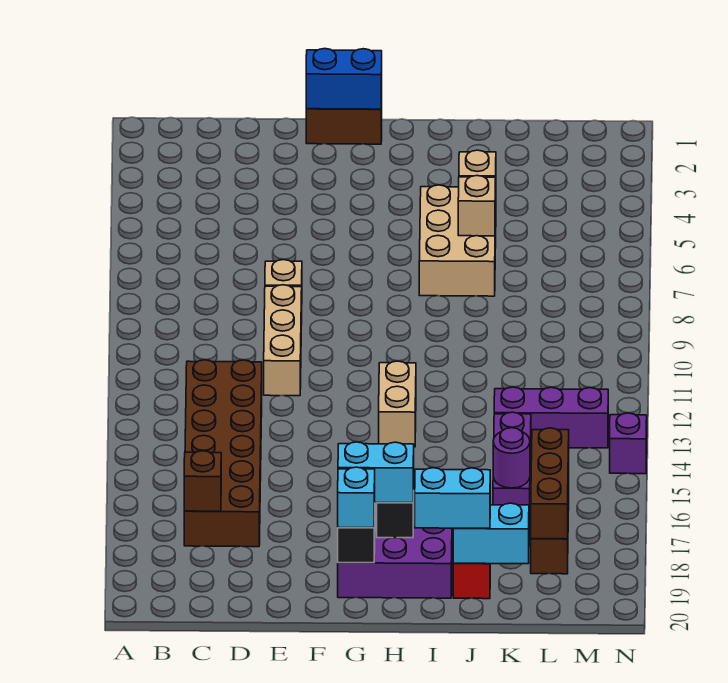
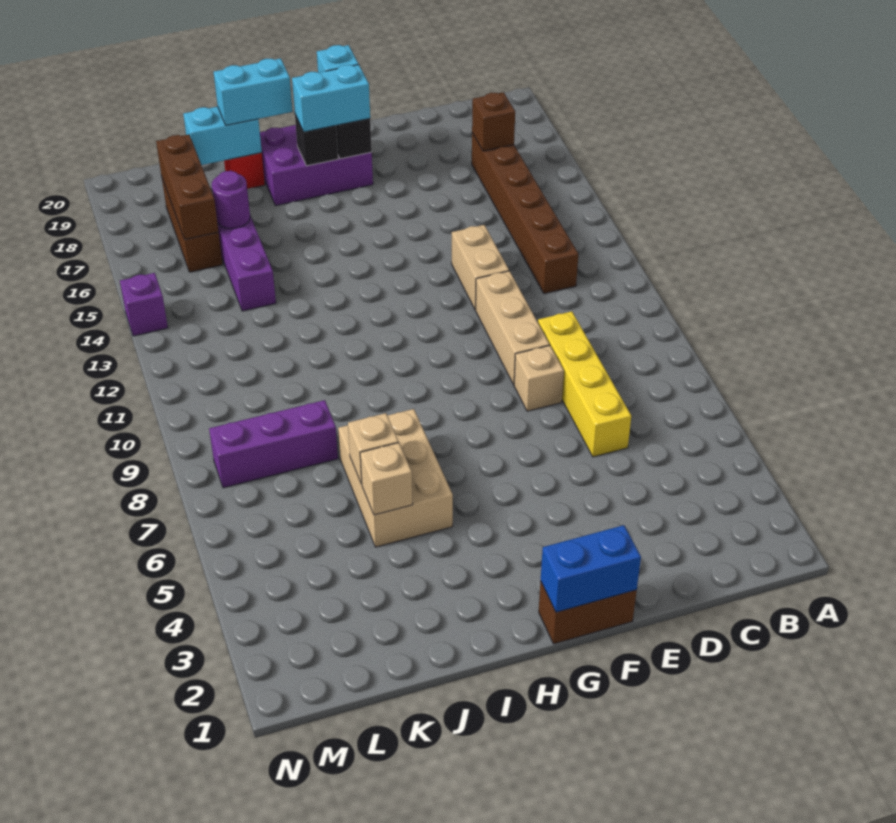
brown brick C12:D17 level 1 -> brown brick C12:C17 level 1
none -> yellow brick D6:D9 level 1
tan brick H12:H13 level 1 -> tan brick E12:E13 level 1
purple brick K13:M13 level 1 -> purple brick K8:M8 level 1

